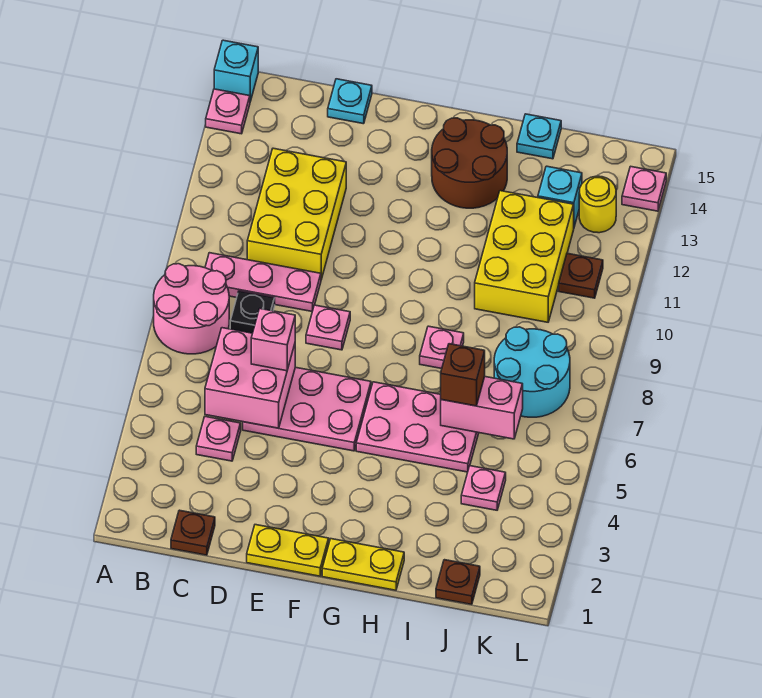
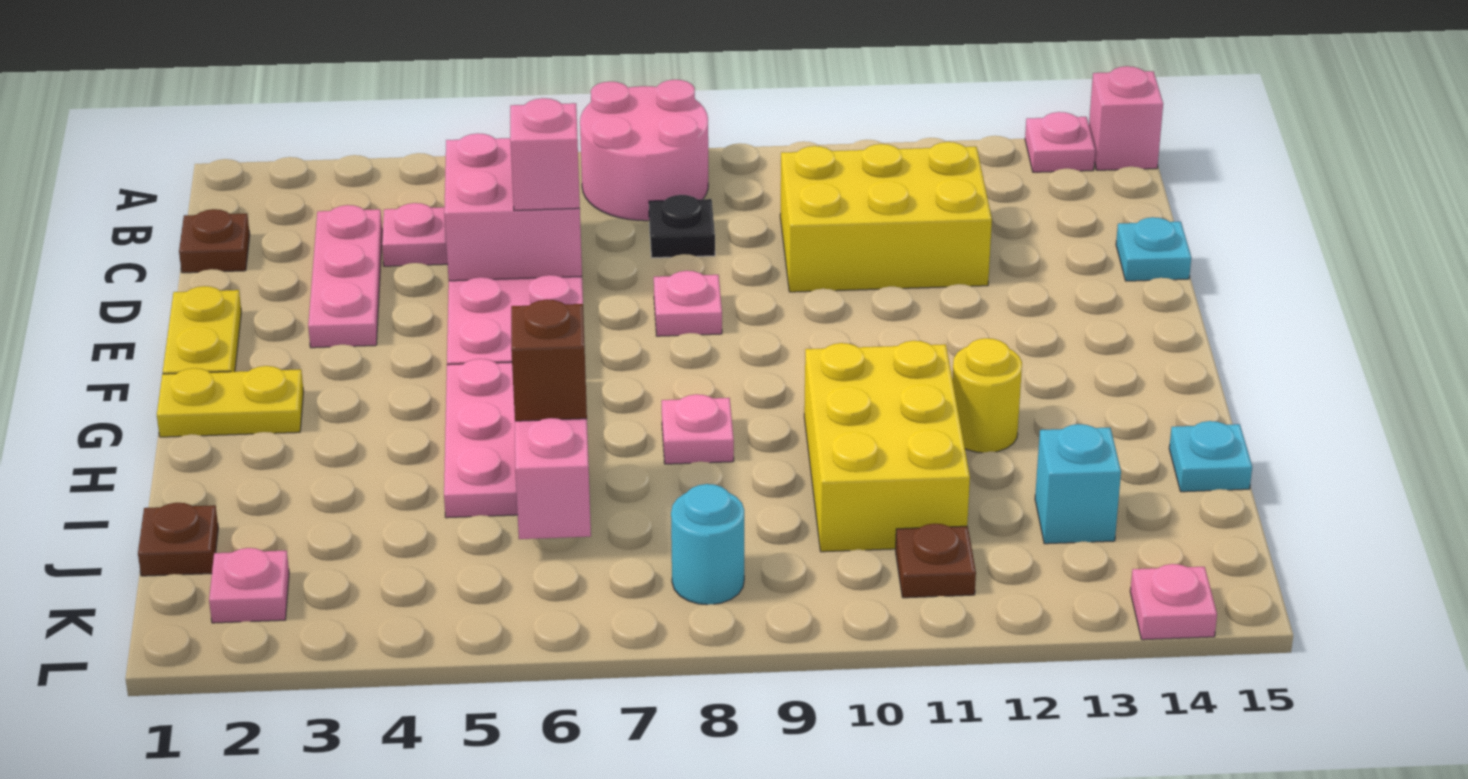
cyan brick A15 level 1 -> pink brick A15 level 1
pink plate B9:D9 level 1 -> pink plate C3:E3 level 1
yellow plate G1:H1 level 1 -> yellow plate G1:G2 level 1
brown round brick G13:H14 level 1 -> none
yellow brick I10:J12 level 1 -> yellow brick H10:J11 level 1
pink plate J4 level 1 -> pink plate K2 level 1
cyan round brick J7:K8 level 1 -> cyan round brick K8 level 1
yellow round brick K13 level 1 -> yellow round brick H12 level 1

